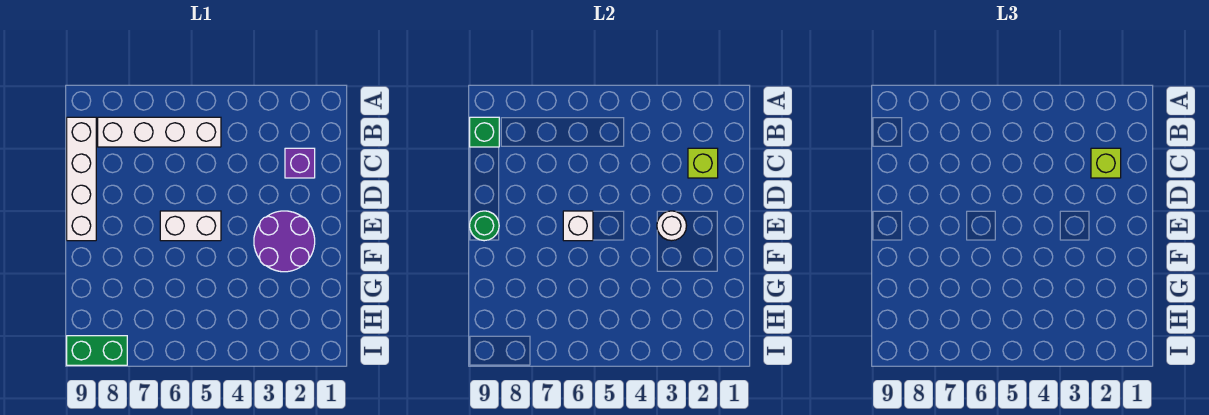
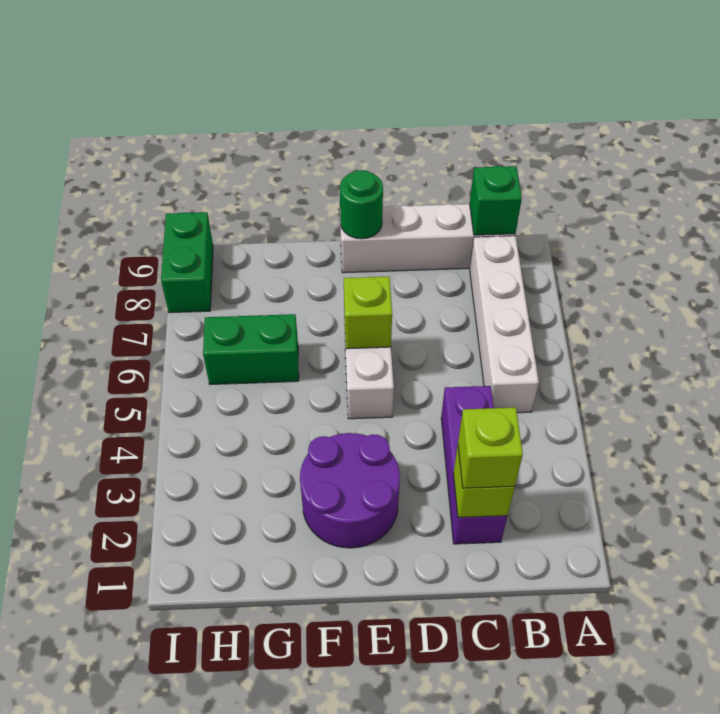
purple brick C2 level 1 -> purple brick C2:C4 level 1
white round brick E3 level 2 -> none
white brick E6 level 2 -> lime brick E6 level 2
none -> green brick G6:H6 level 1

